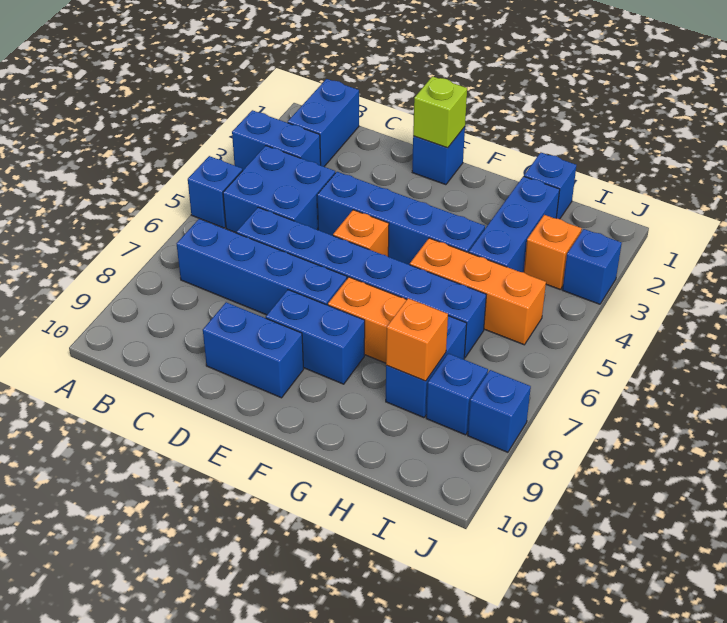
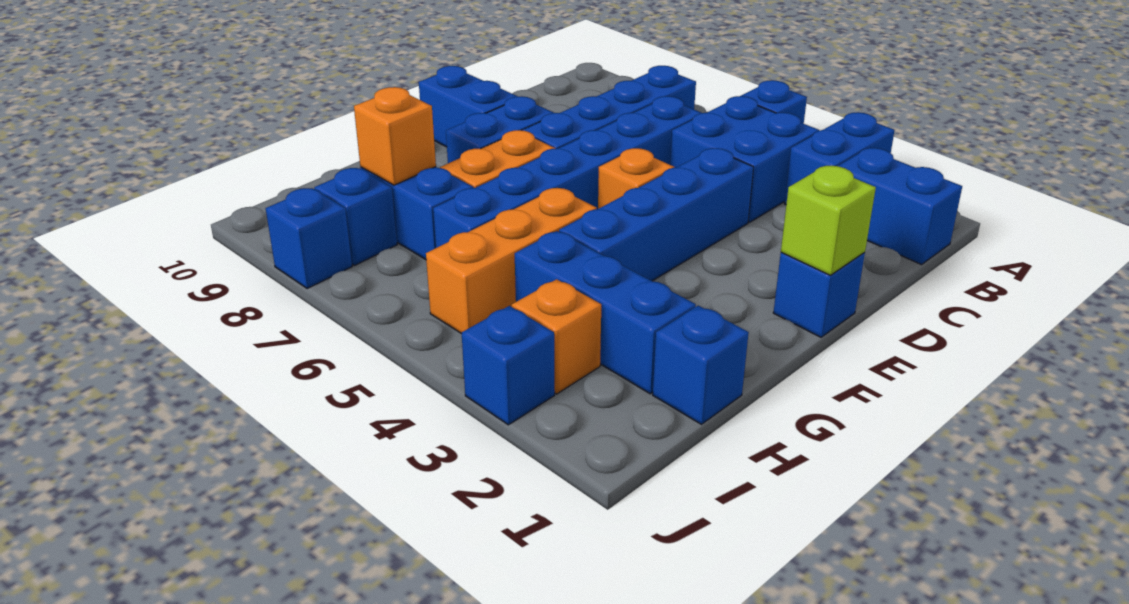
blue brick D9:E9 level 1 -> blue brick E9:E10 level 1

